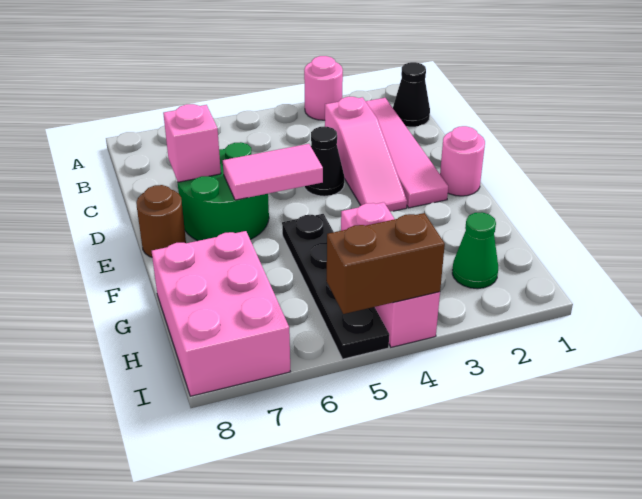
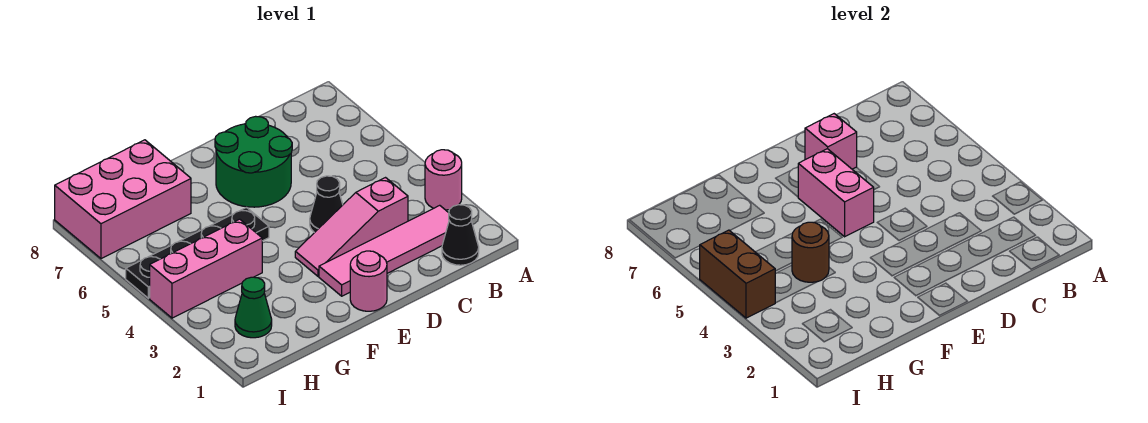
pink tile E5:E6 level 2 -> pink brick E5:E6 level 2
brown round brick E8 level 1 -> brown round brick G4 level 2

